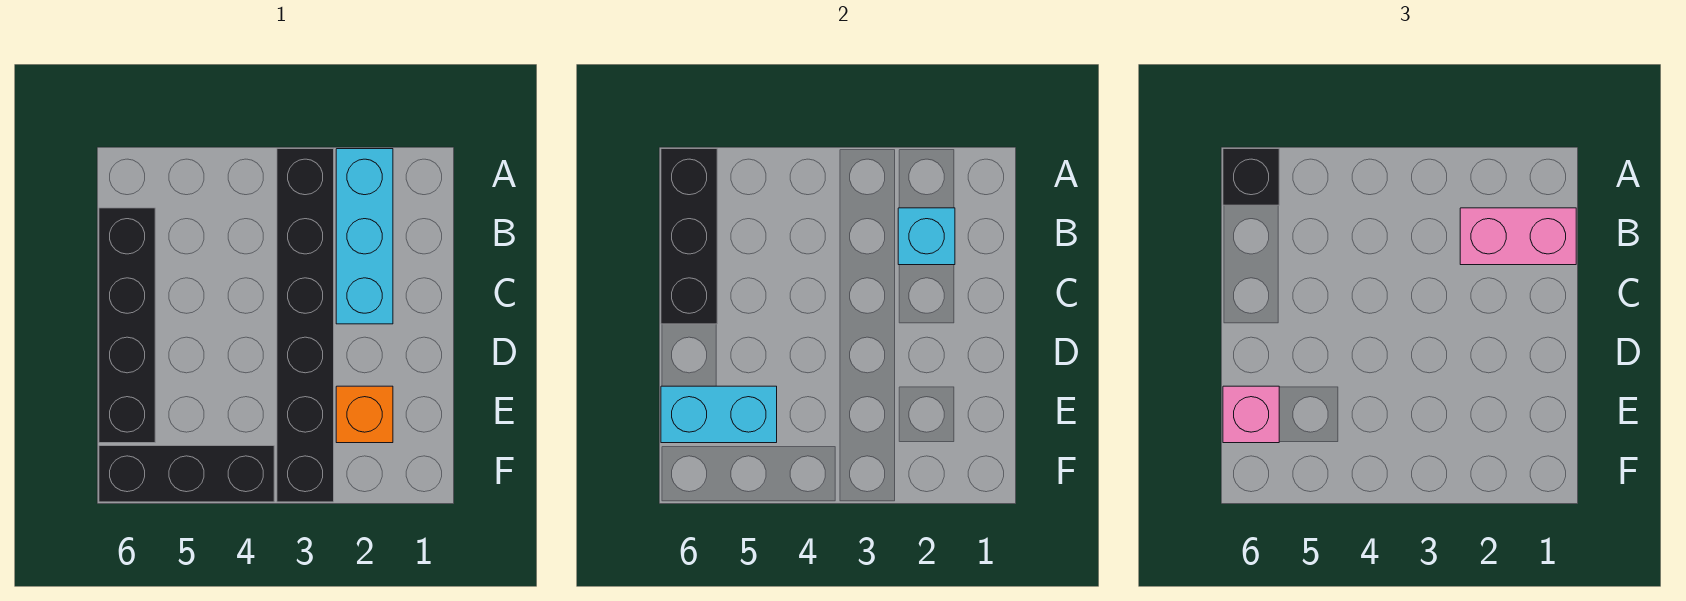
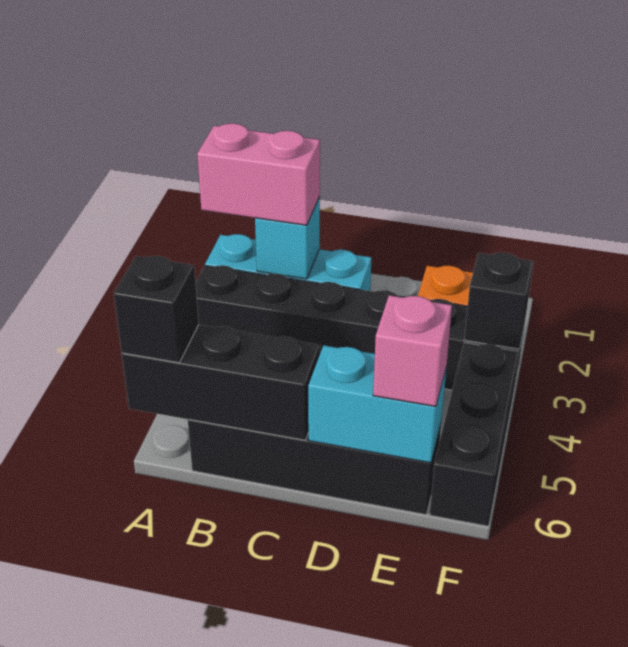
pink brick B1:B2 level 3 -> pink brick A2:B2 level 3
cyan brick E5:E6 level 2 -> cyan brick D6:E6 level 2
none -> black brick F3 level 2

